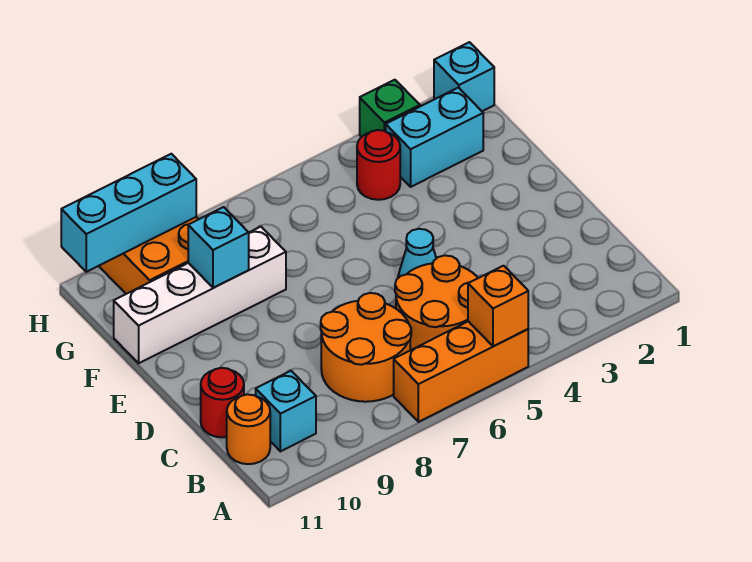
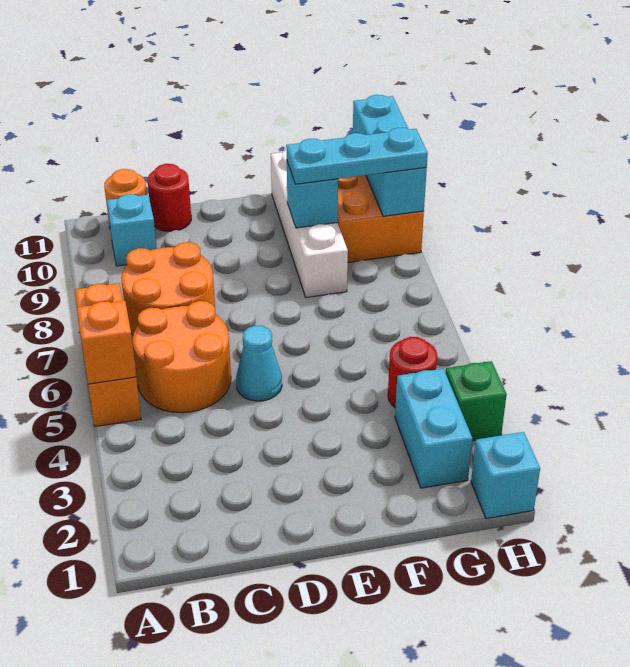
none -> cyan plate F9:H9 level 3

